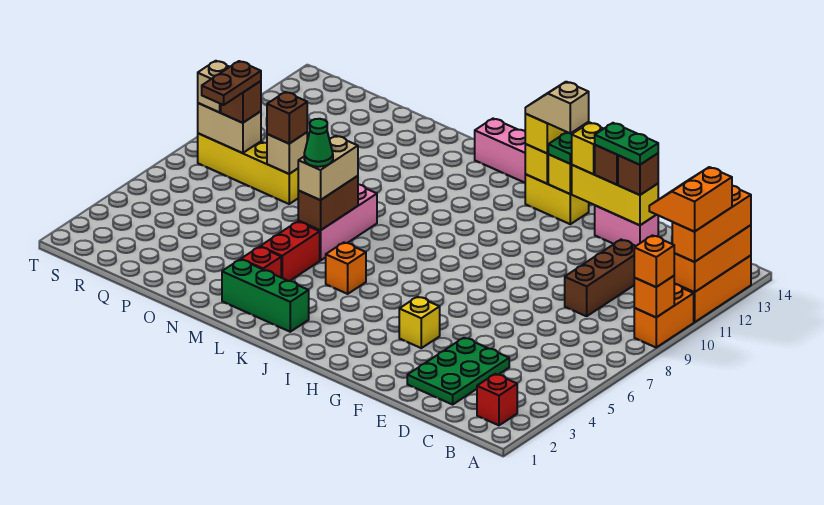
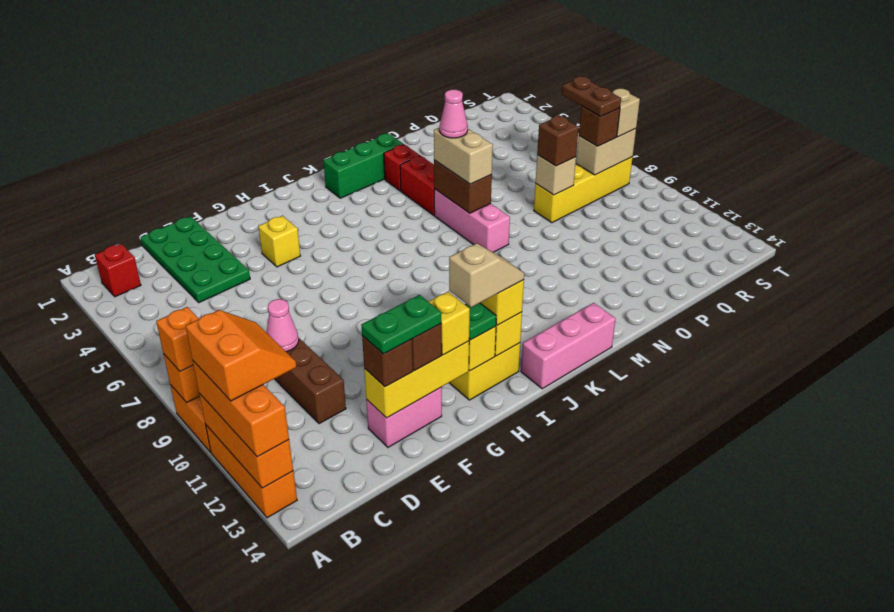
green plate D2:E4 level 1 -> green plate D1:E4 level 1
none -> pink cone D9 level 2
orange brick K5 level 1 -> none
green cone M6 level 4 -> pink cone M6 level 4

